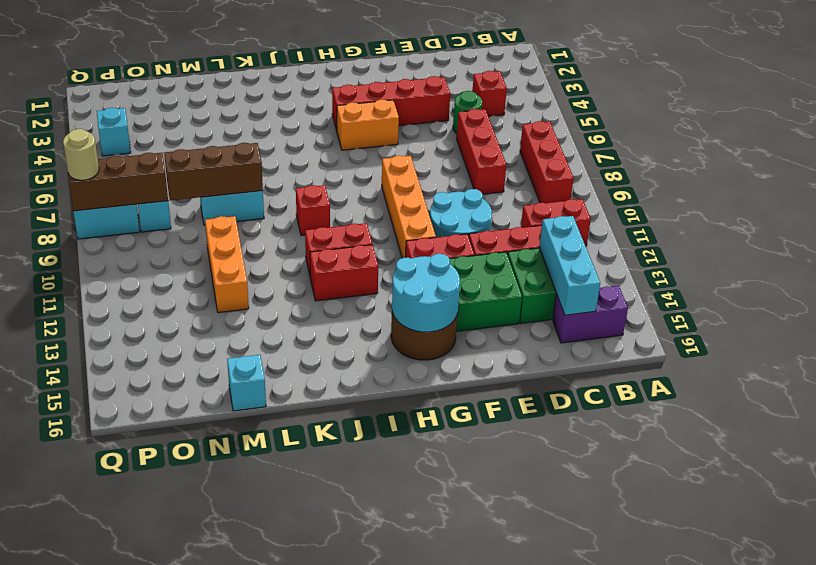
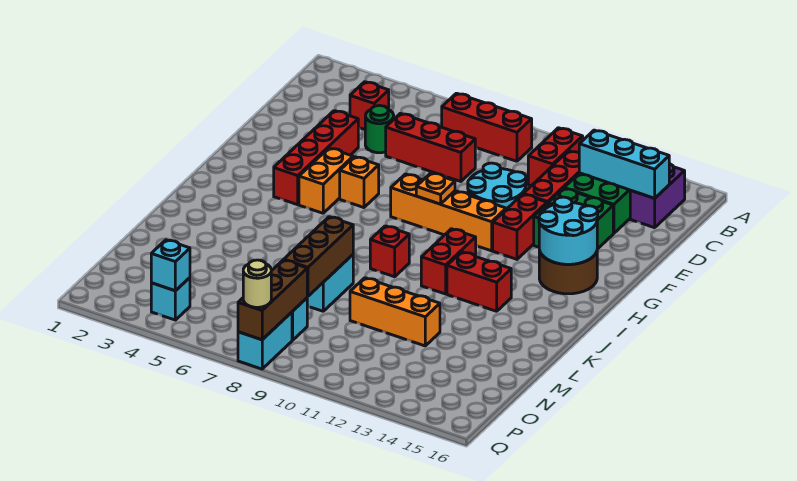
none -> orange brick G6 level 1
none -> orange plate G9 level 2
red brick I12:J12 level 1 -> red brick J12:J13 level 1
cyan brick M16 level 1 -> cyan brick P4 level 2

